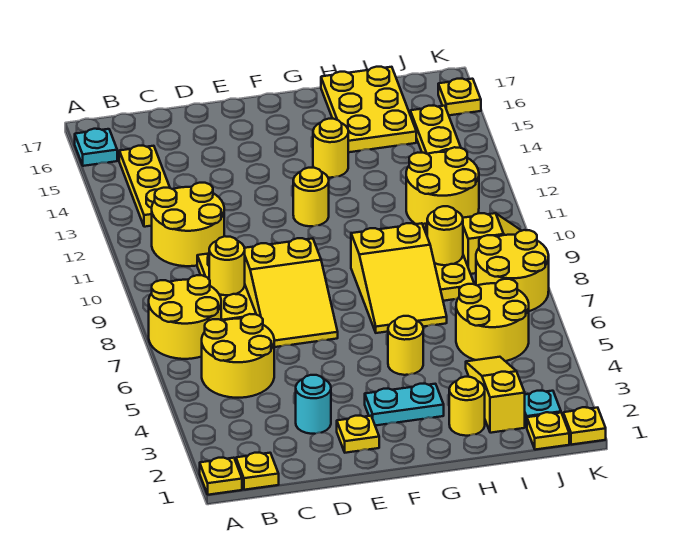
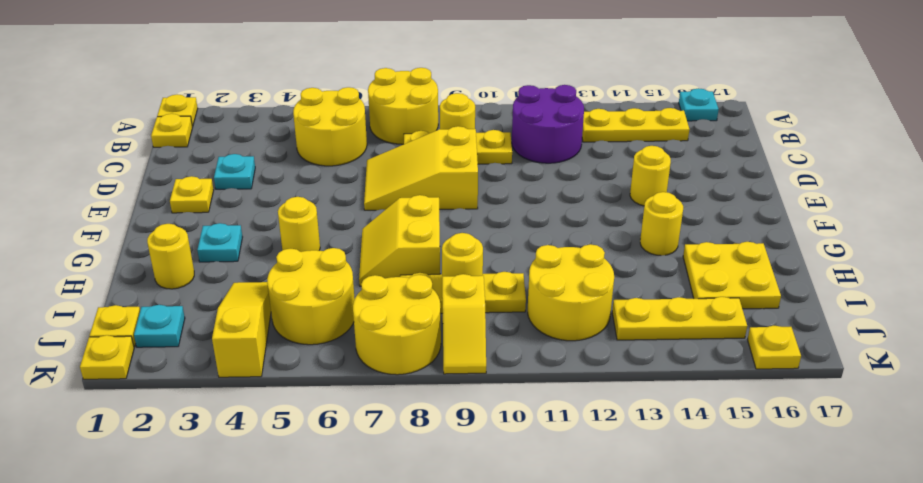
yellow round brick B11:C12 level 1 -> purple round brick B11:C12 level 1
cyan round brick D3 level 1 -> cyan plate D3 level 1
cyan plate F3:G3 level 1 -> cyan plate G3 level 1
yellow round brick F12 level 1 -> yellow round brick E14 level 1
yellow slope G7:H9 level 1 top 9 -> yellow slope G7:H8 level 1 top 8
yellow plate H15:I17 level 1 -> yellow plate H15:I16 level 1
yellow slope I2:I4 level 1 top 2 -> yellow slope I4:K4 level 1 top K

